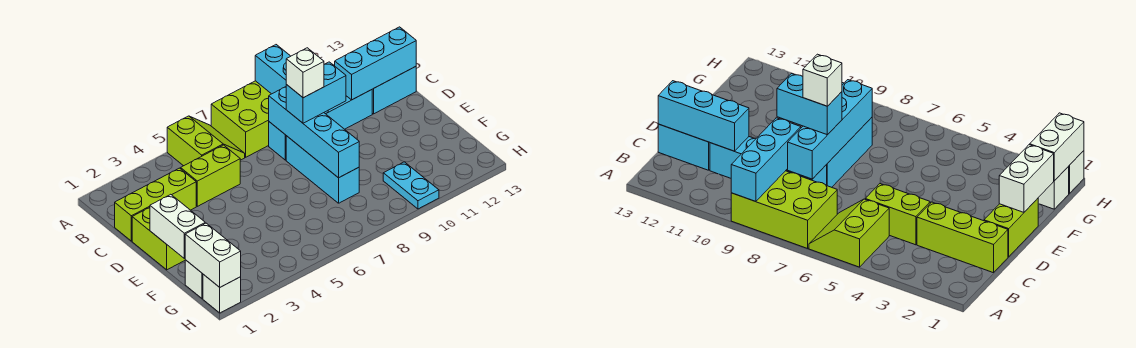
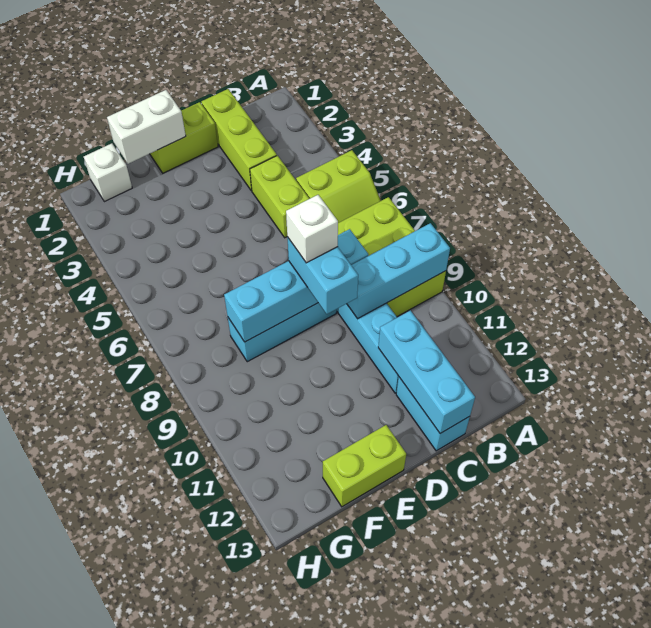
none -> lime brick E13:F13 level 1
white brick G1:H1 level 2 -> none
cyan plate G10:H10 level 1 -> none
white brick H1 level 1 -> none

